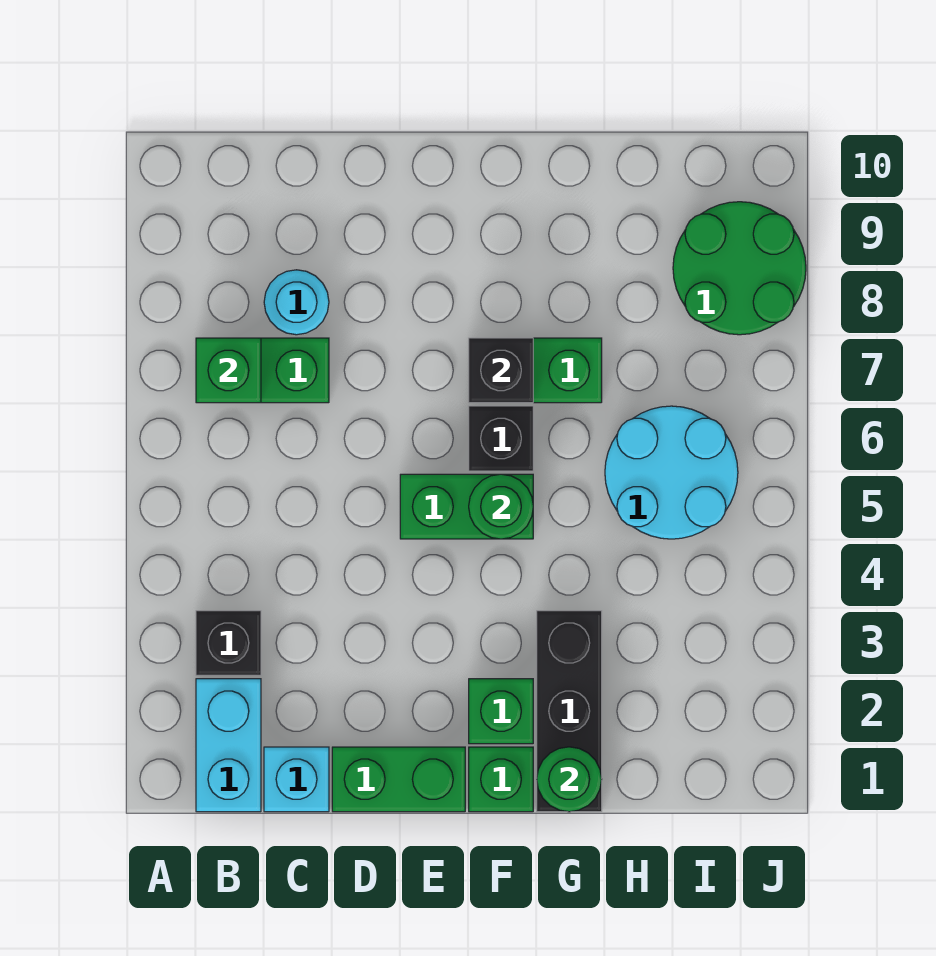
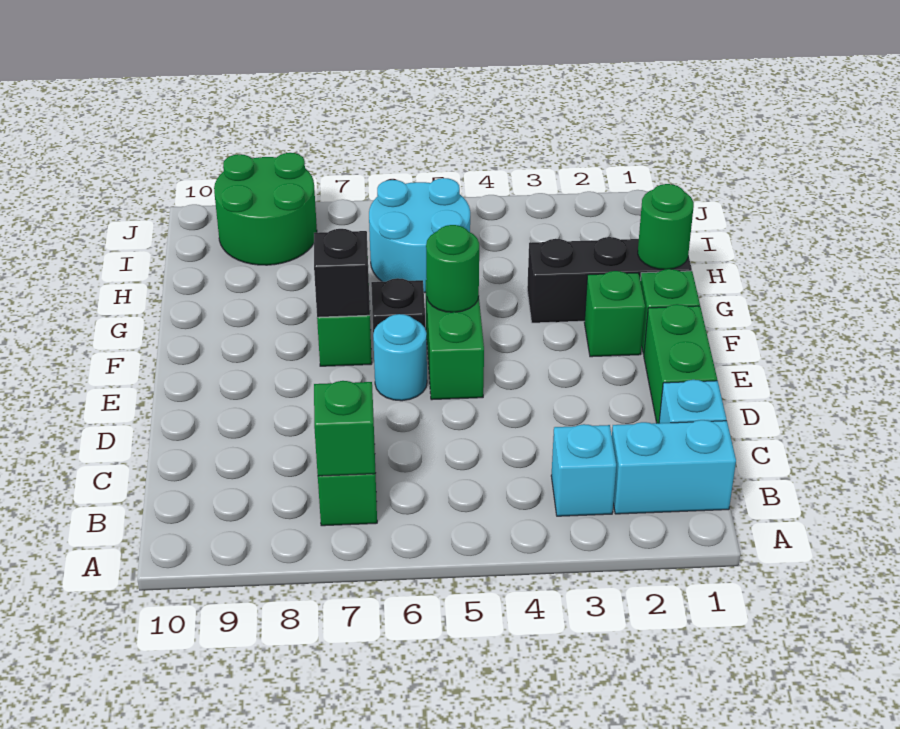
black brick B3 level 1 -> cyan brick B3 level 1
cyan round brick C8 level 1 -> cyan round brick E6 level 1

